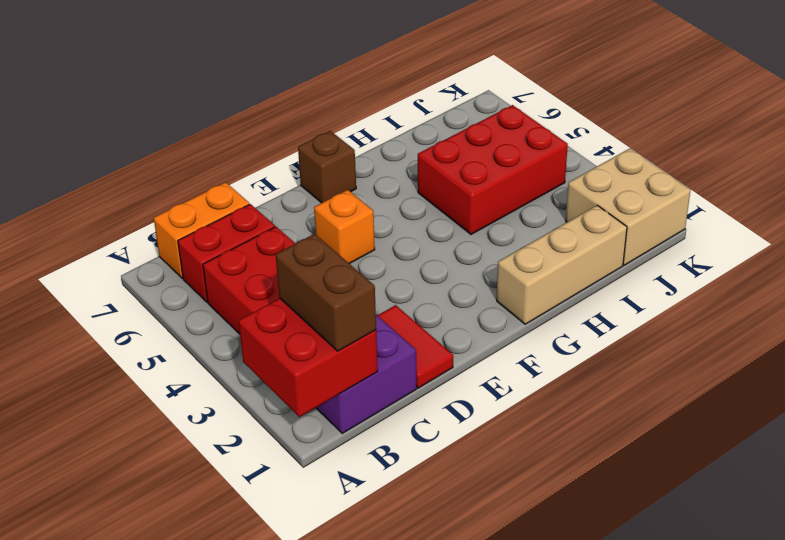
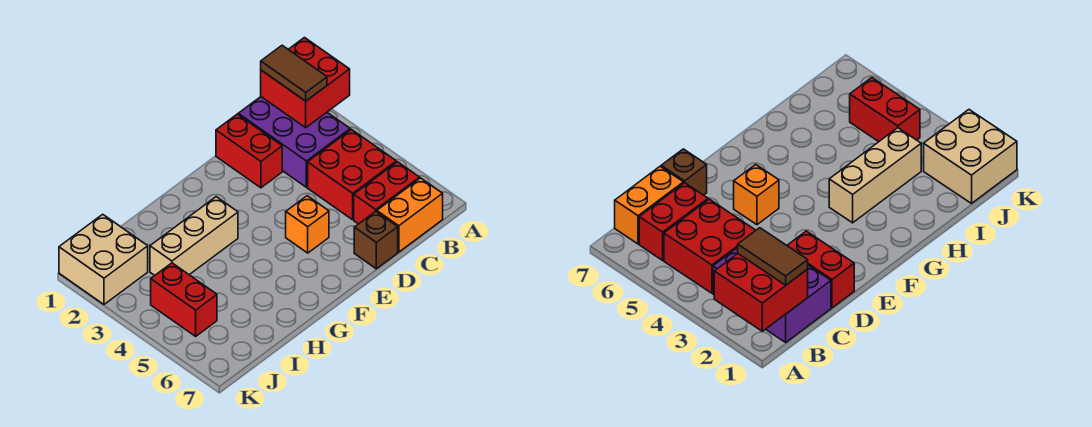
brown brick B1:B2 level 3 -> brown tile B1:B2 level 3
red tile D1:D2 level 1 -> red brick D1:D2 level 1
brown brick F7 level 1 -> brown brick D7 level 1
tan brick G1:I1 level 1 -> tan brick G3:I3 level 1
red brick H4:J5 level 1 -> red brick J4:J5 level 1

